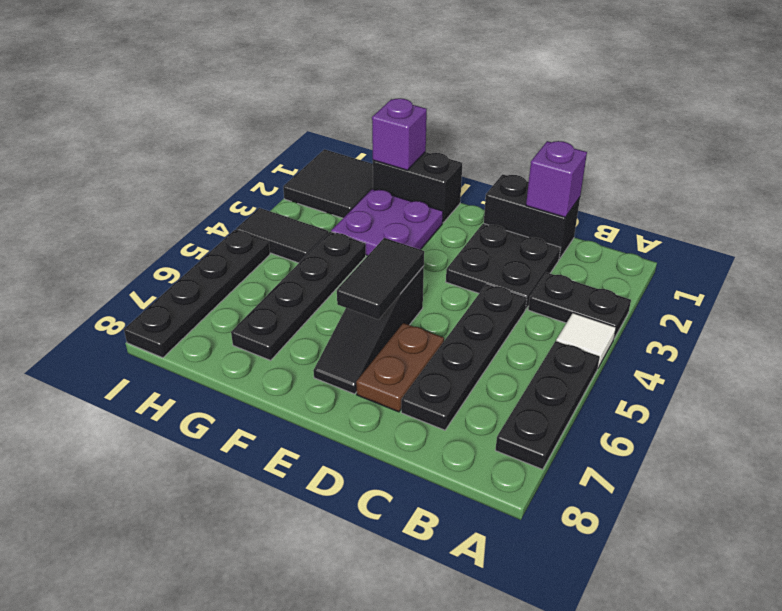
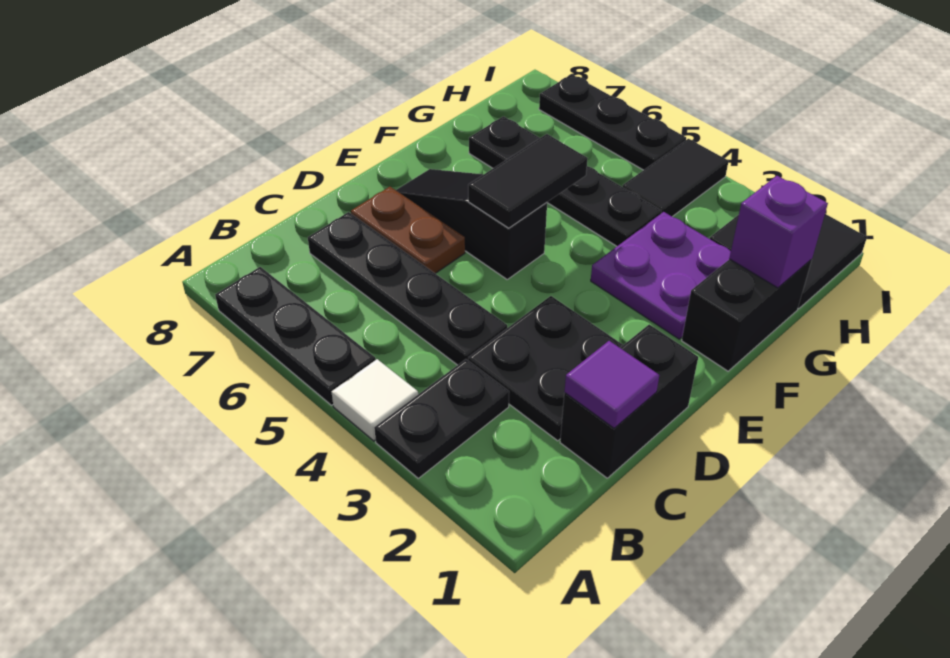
purple brick C1 level 2 -> purple tile C1 level 2
black tile E5:E6 level 2 -> black tile E5:F5 level 2
black plate I5:I8 level 1 -> black plate I5:I7 level 1

